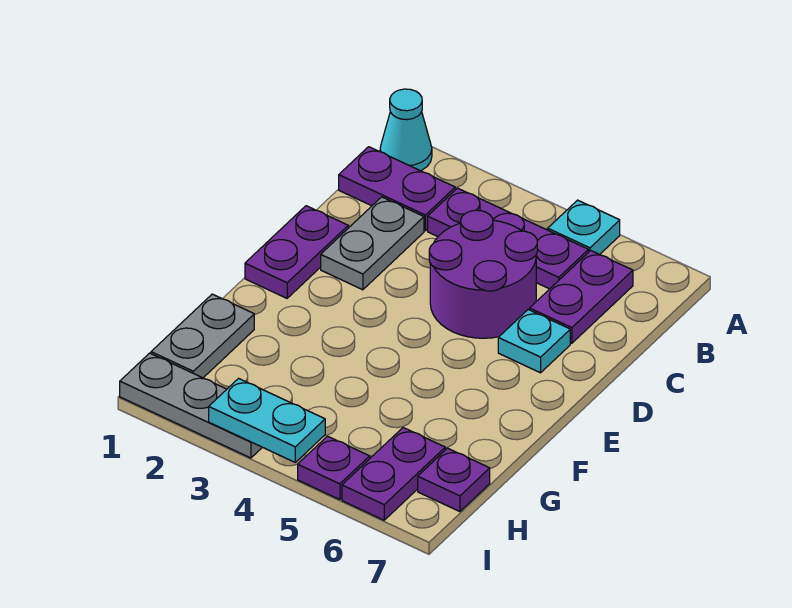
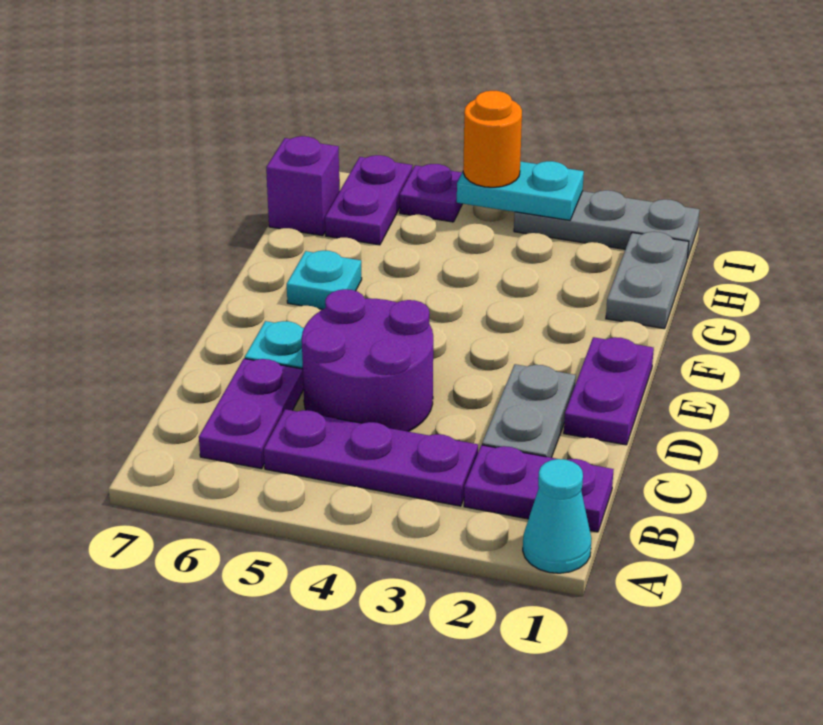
cyan plate A5 level 1 -> cyan plate F6 level 1
purple plate H7 level 1 -> purple brick H7 level 1
none -> orange round brick I4 level 3

